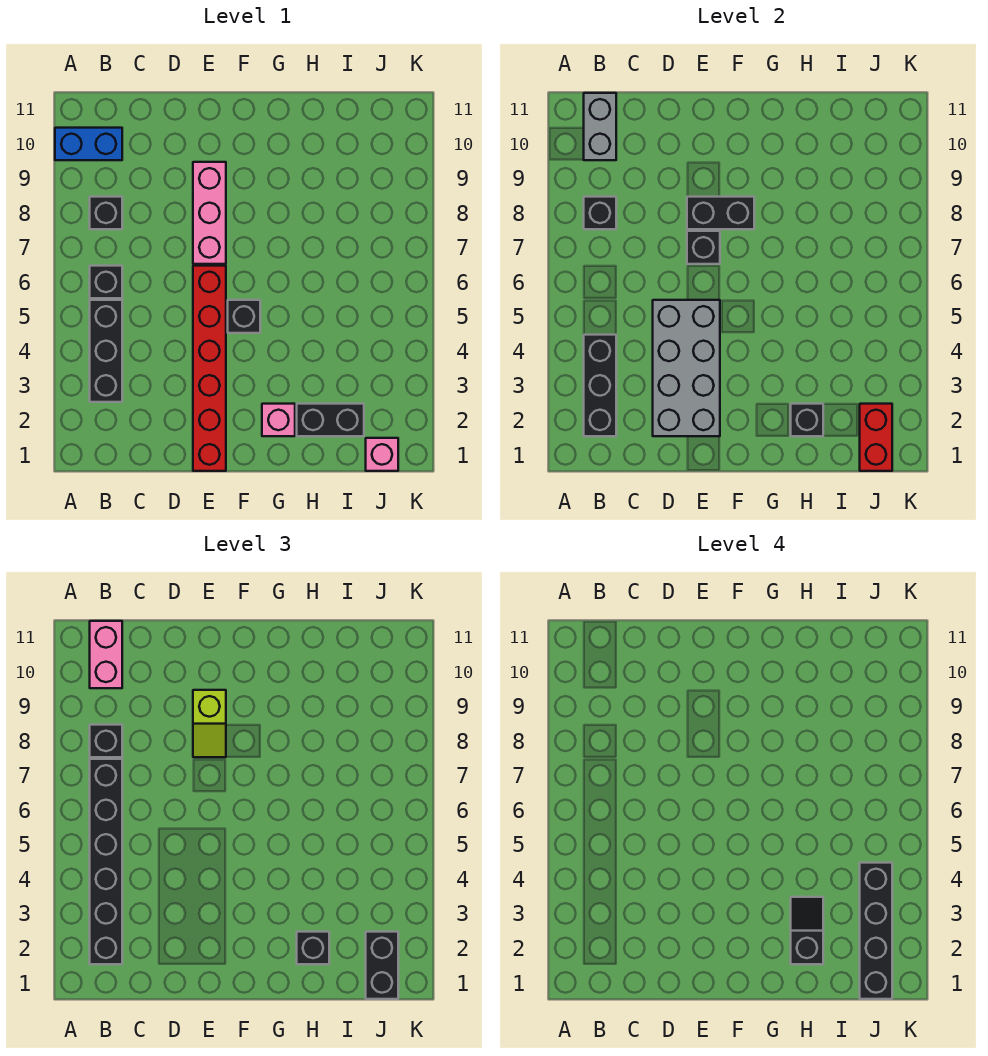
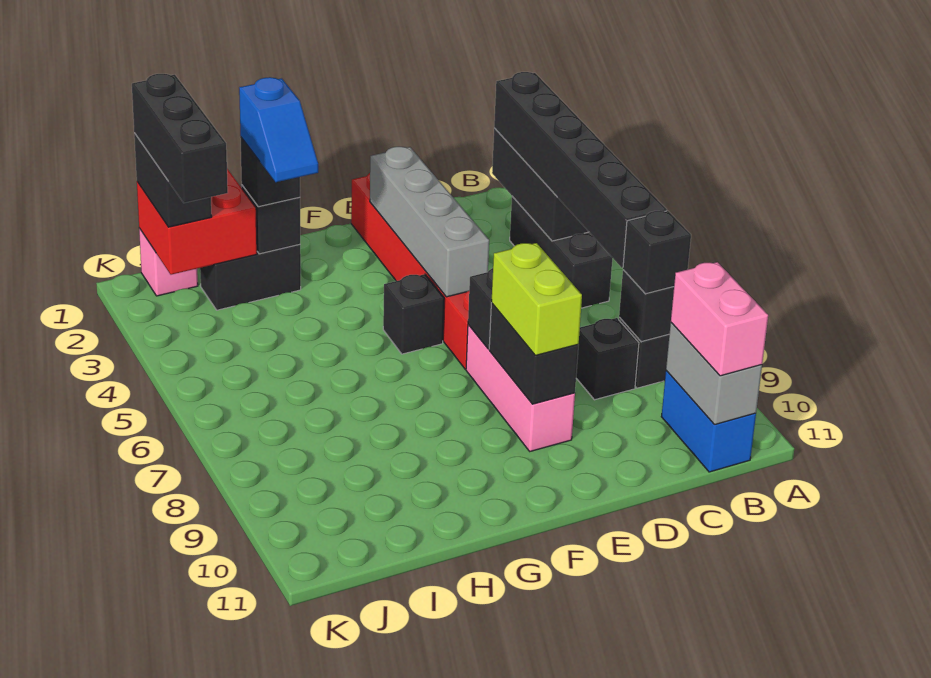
blue brick A10:B10 level 1 -> blue brick B10:B11 level 1
black brick B6 level 1 -> black brick C8 level 1
grey brick D2:E5 level 2 -> grey brick E2:E5 level 2
black brick E8:F8 level 2 -> black brick E8:E9 level 2
lime slope E8:E9 level 3 top 9 -> lime brick E8:E9 level 3
pink brick G2 level 1 -> none
black slope H2:H3 level 4 top 2 -> blue slope H2:H3 level 4 top 2
red brick J1:J2 level 2 -> red brick I1:J2 level 2
black brick J1:J4 level 4 -> black brick J1:J3 level 4

